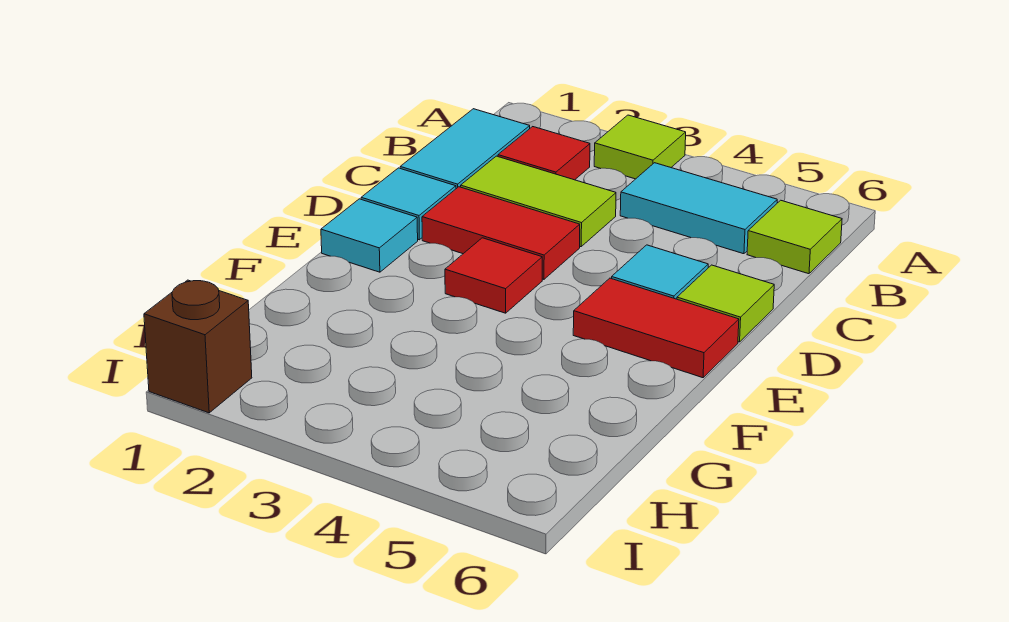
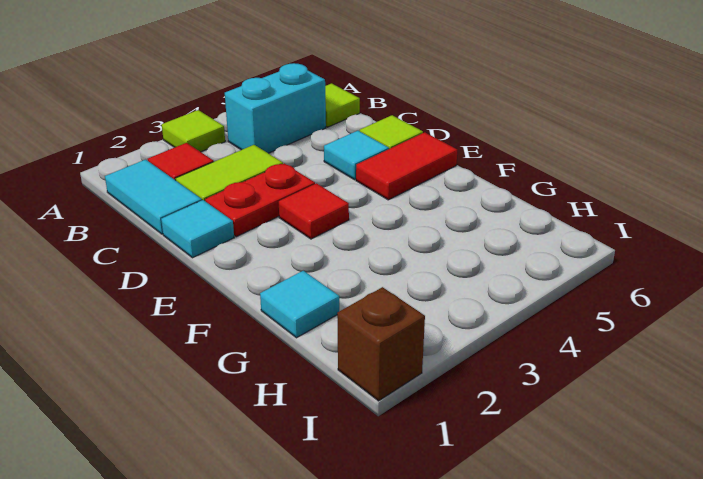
cyan tile B4:B5 level 1 -> cyan brick B4:B5 level 1
red tile D2:D3 level 1 -> red plate D2:D3 level 1
cyan tile E1 level 1 -> cyan tile G1 level 1

